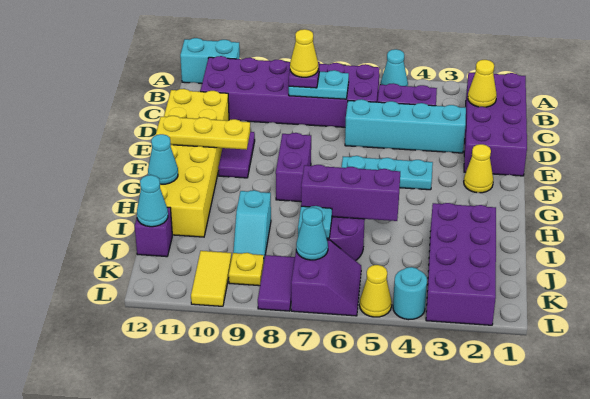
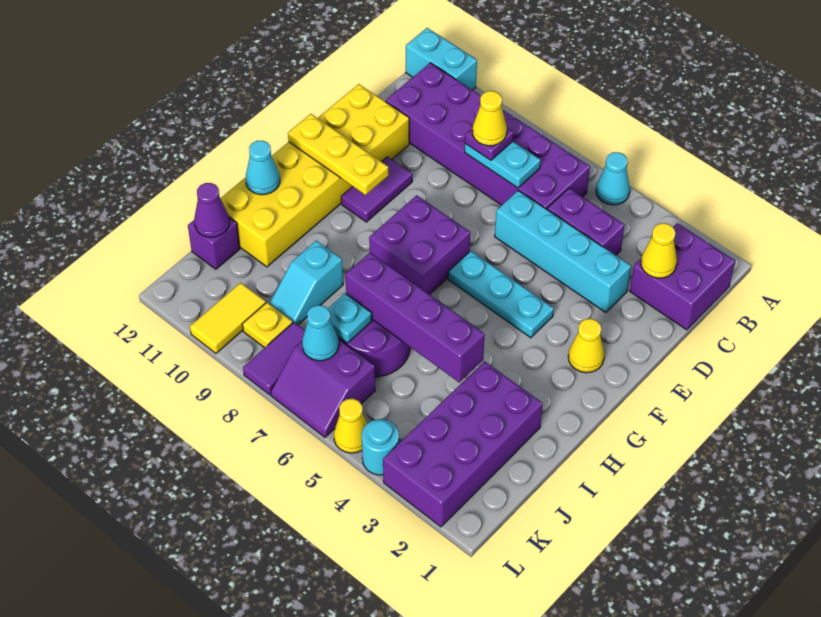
purple brick B1:E2 level 1 -> purple brick B1:C2 level 1
purple brick F8:G8 level 1 -> purple brick F7:G8 level 1
purple brick I5:I7 level 2 -> purple brick I4:I7 level 2
cyan cone J12 level 2 -> purple cone J12 level 2
purple slope K6:L7 level 1 top 7 -> purple slope K6:L7 level 1 top K

